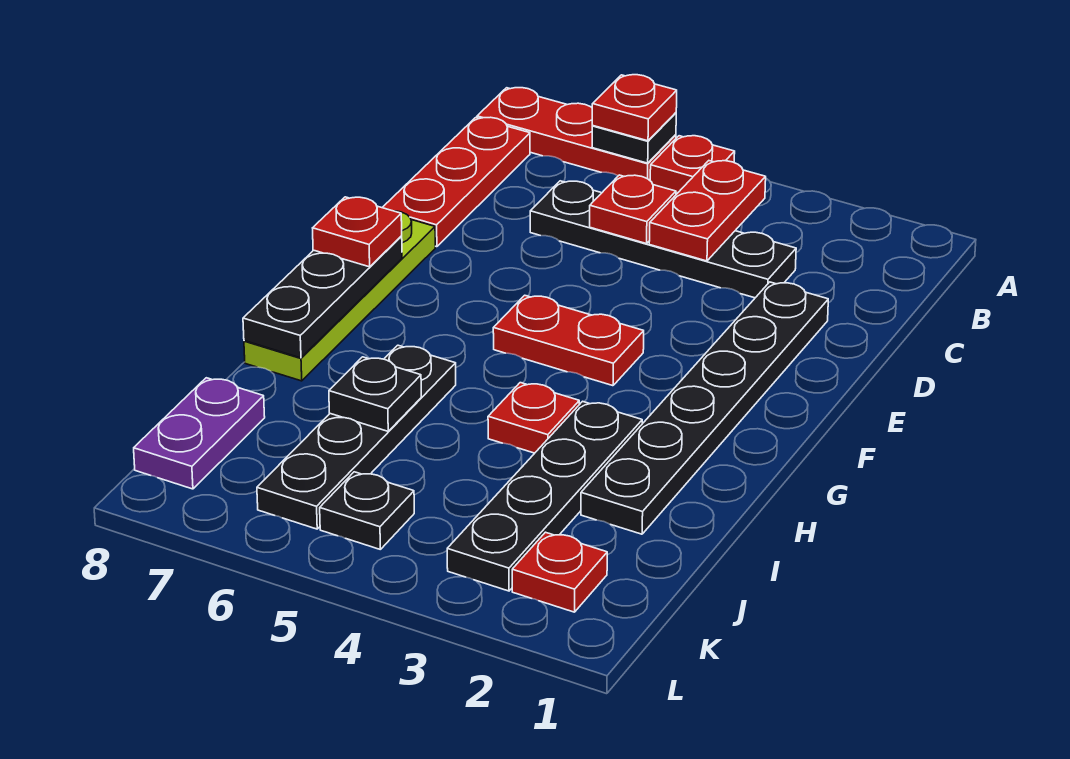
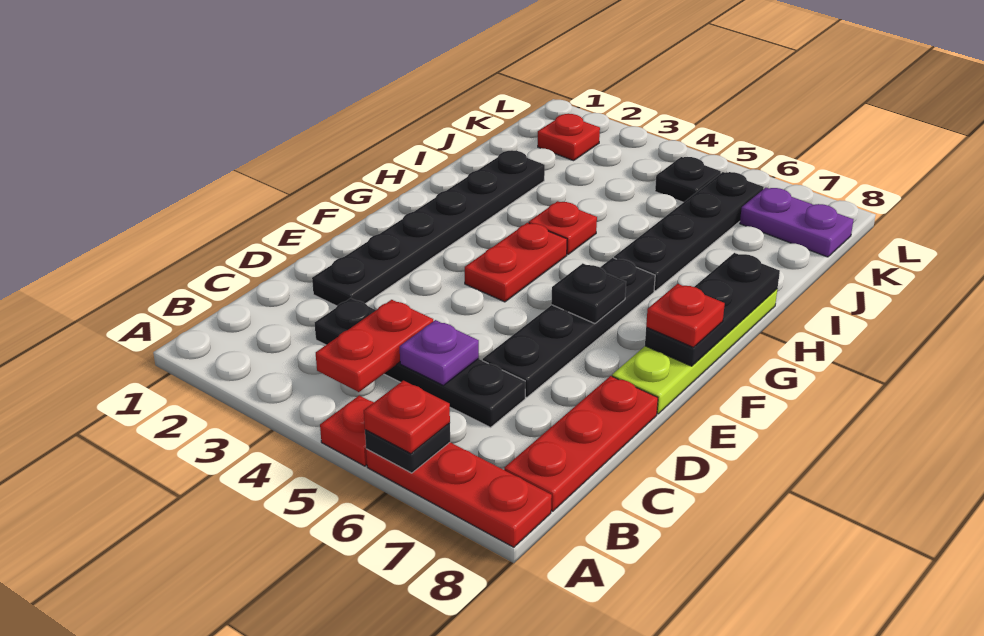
red plate C5 level 2 -> purple plate C5 level 2
red plate F4:F5 level 1 -> red plate F4:G4 level 1
black plate H3:K3 level 1 -> black plate D6:G6 level 1
black plate I6 level 2 -> black plate F6 level 2
purple plate J8:K8 level 1 -> purple plate K7:K8 level 1

